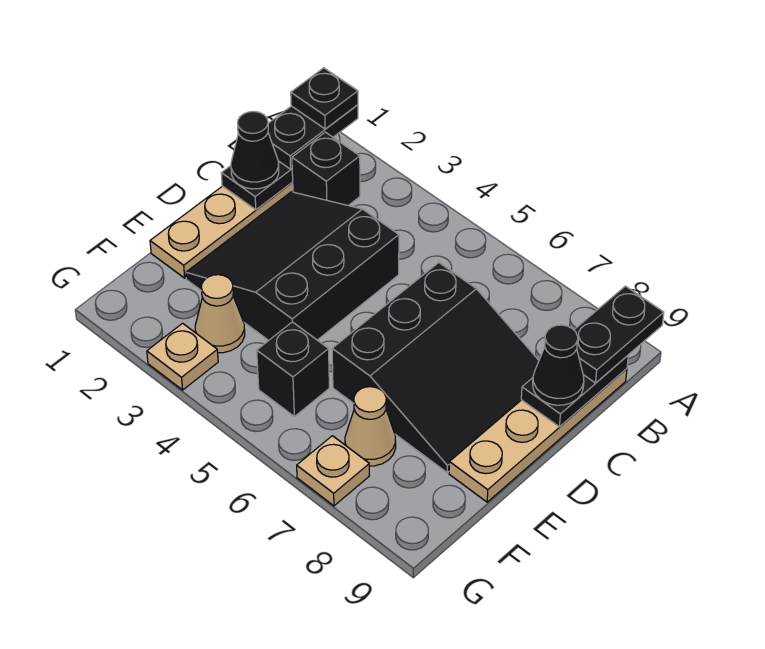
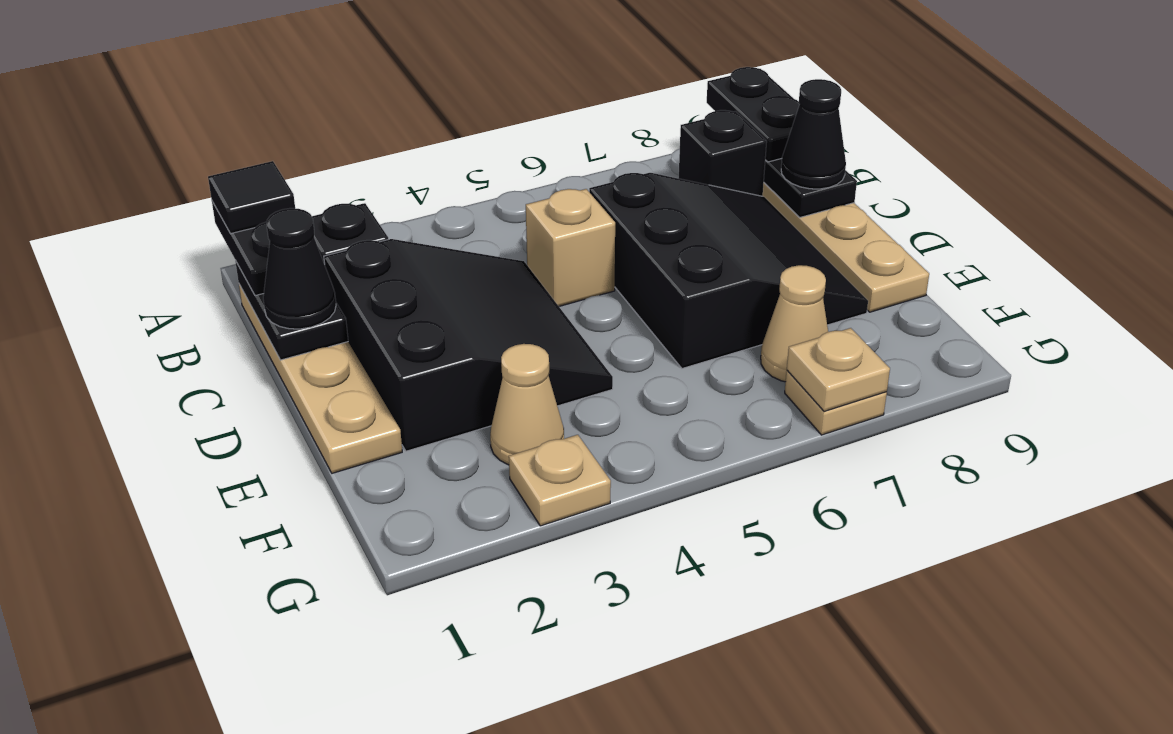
black plate A1 level 4 -> black tile A1 level 4
black slope C2:E4 level 1 top 4 -> black slope C2:E4 level 1 top 2
none -> tan brick C5 level 1
black brick F5 level 1 -> black brick B8 level 1
none -> tan plate G7 level 2

